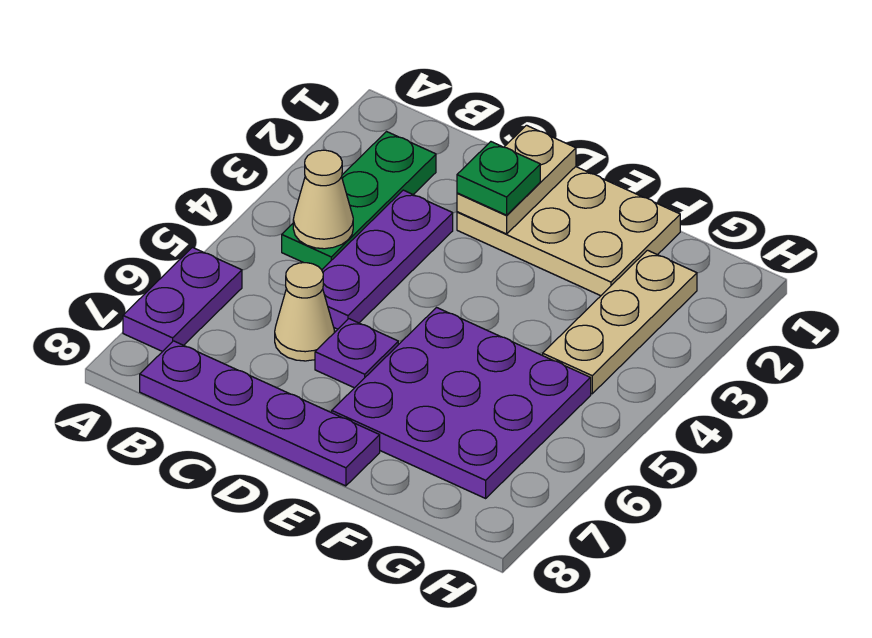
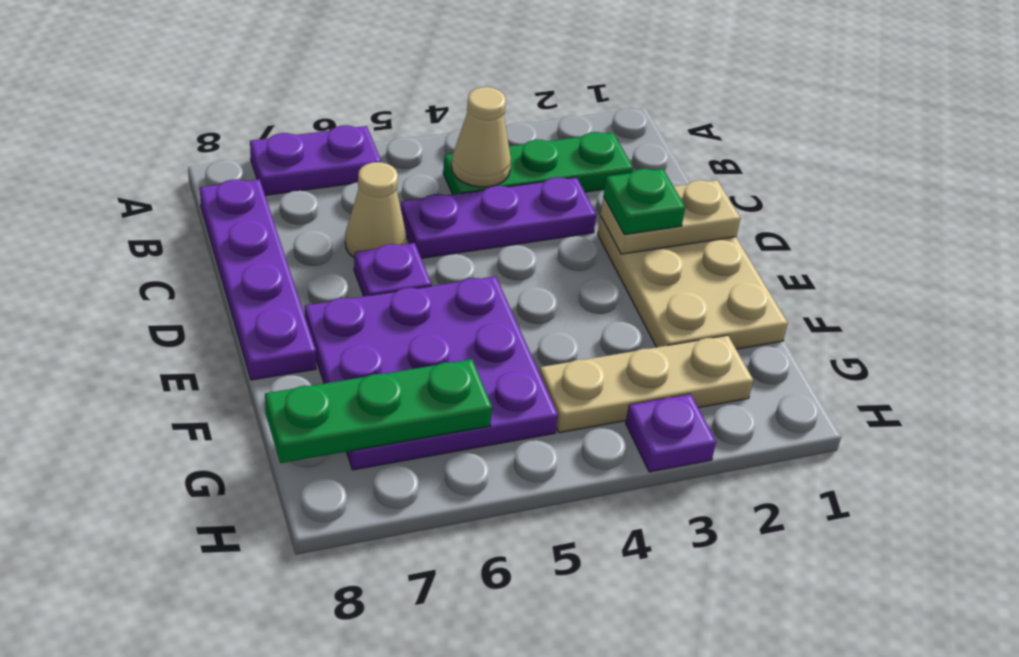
none -> green plate G6:G8 level 2
none -> purple plate H3 level 1

